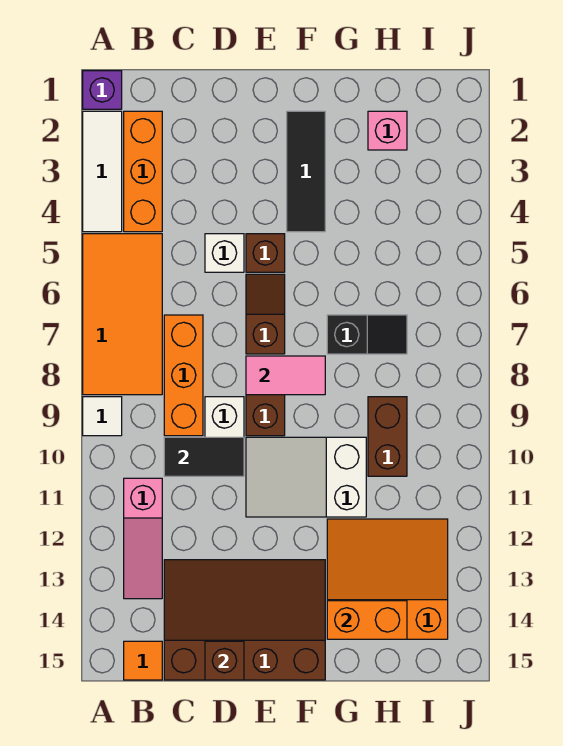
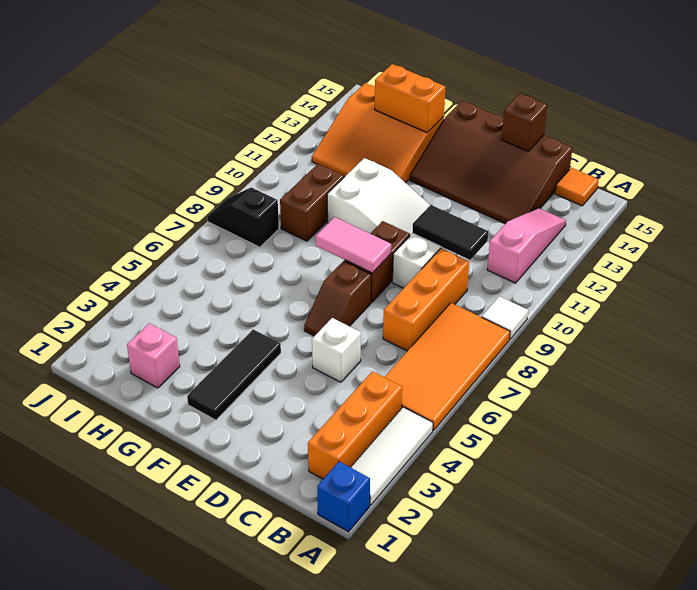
purple brick A1 level 1 -> blue brick A1 level 1
brown brick E5 level 1 -> none
black slope G7:H7 level 1 top G -> black slope I8:J8 level 1 top I

